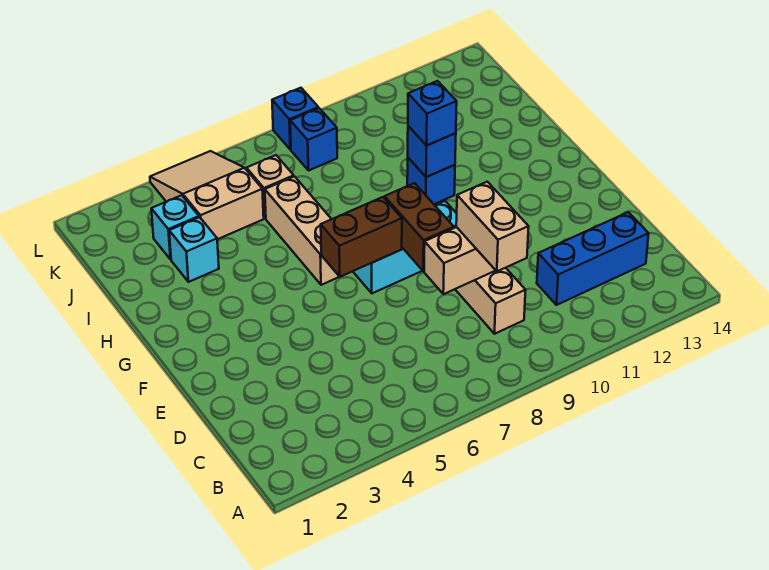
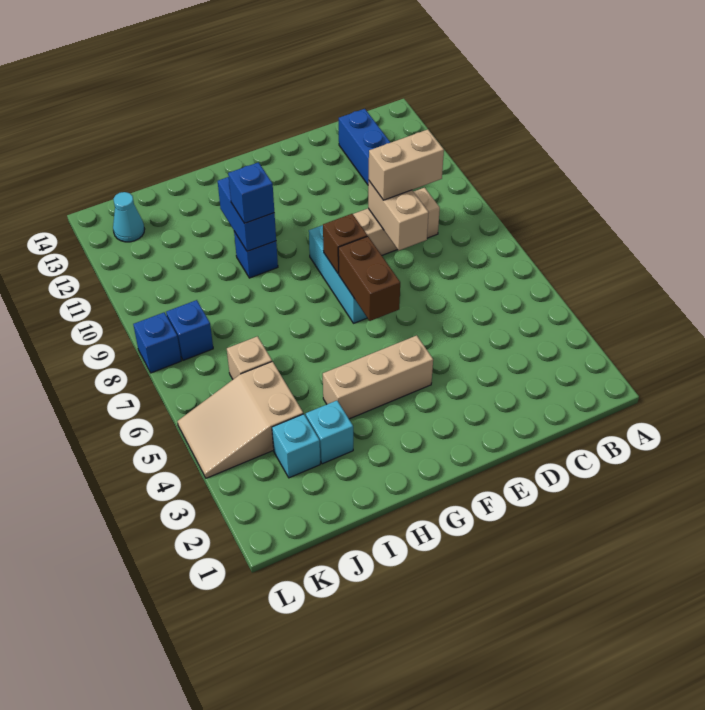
brown brick E8:F8 level 2 -> brown brick F8 level 2
tan brick G6:I6 level 1 -> tan brick F4:H4 level 1
blue brick H10 level 2 -> blue brick H10:H11 level 2
none -> cyan cone K13 level 1

